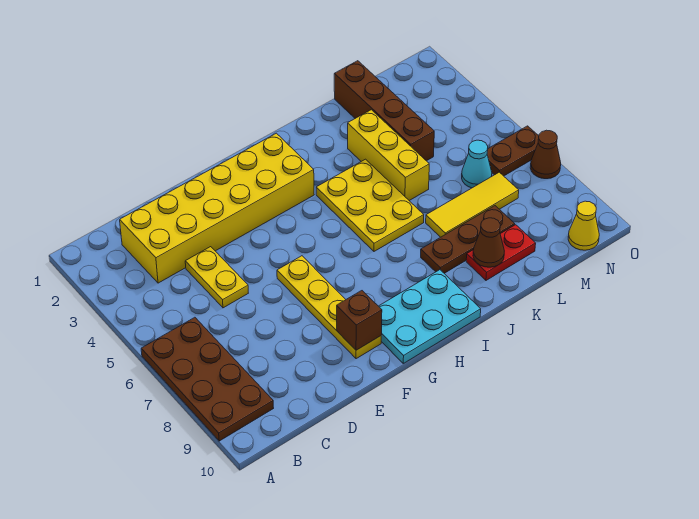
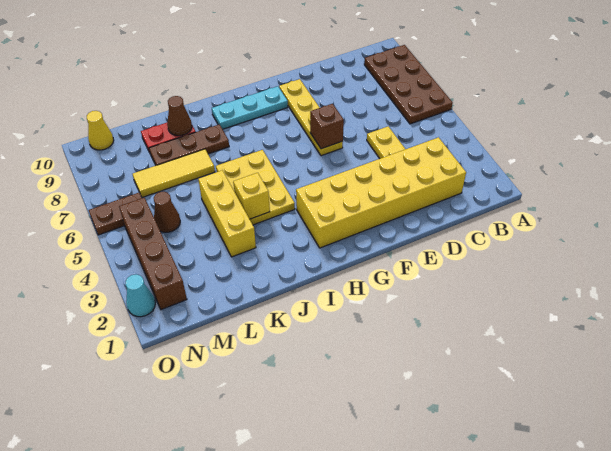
brown brick F9 level 2 -> brown brick F6 level 2
cyan plate G9:I10 level 1 -> cyan plate G9:I9 level 1
none -> yellow brick J4 level 2
brown brick L1:L4 level 1 -> brown brick N2:N5 level 1
cyan cone M6 level 1 -> cyan cone O2 level 1
brown cone O7 level 1 -> brown cone M5 level 1

